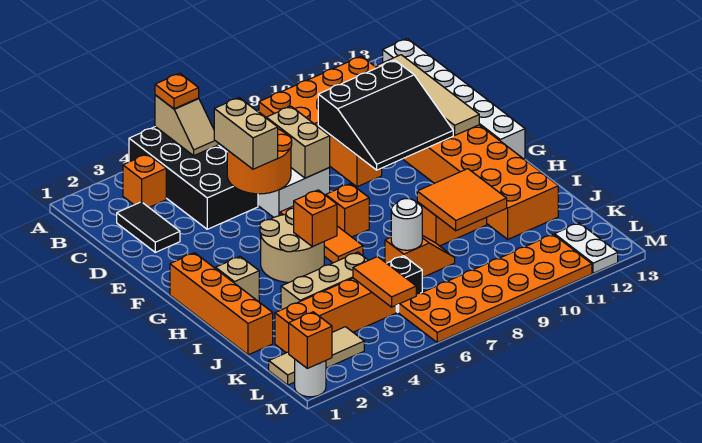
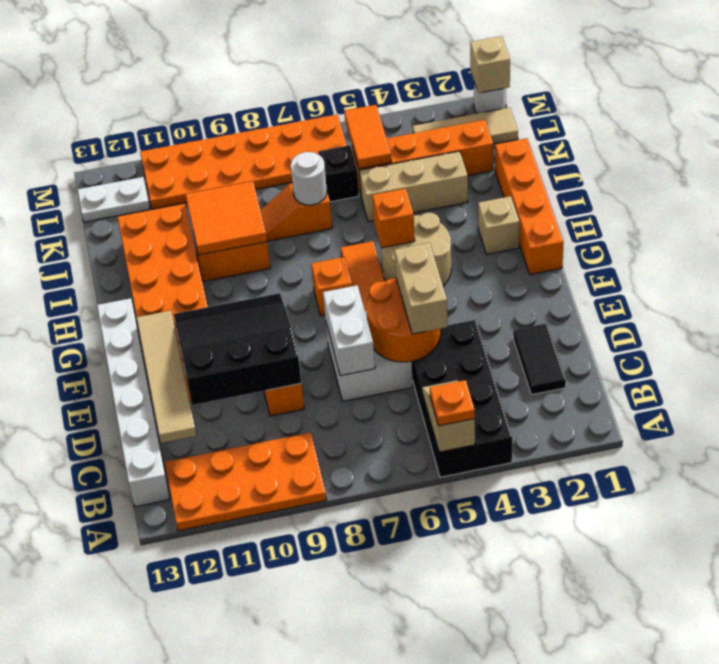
orange brick B3 level 1 -> none
tan brick D7:E7 level 2 -> white brick D7:E7 level 2
white plate L12:M12 level 1 -> white plate L12:L13 level 1
orange brick M1 level 2 -> tan brick M1 level 2

